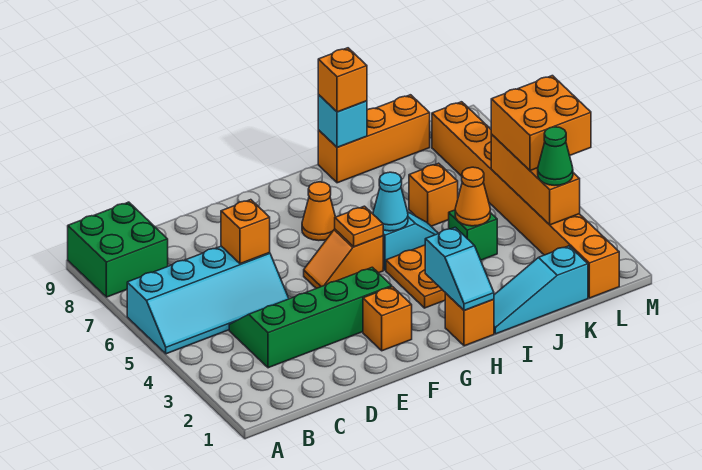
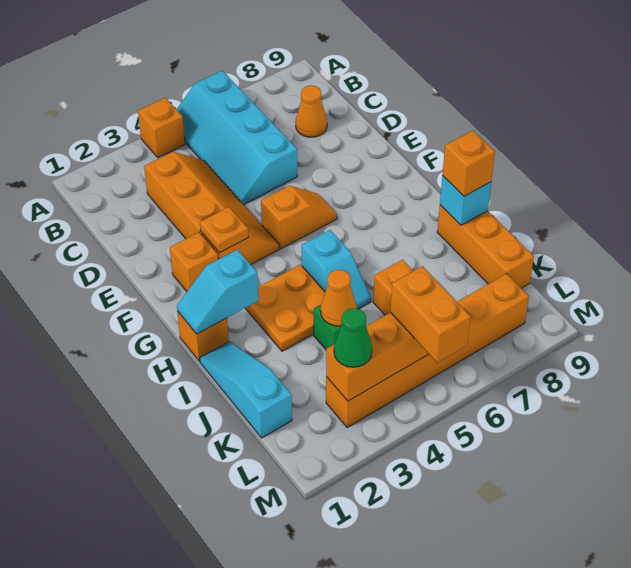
green brick A8:B9 level 1 -> none
green slope C3:F4 level 1 top 3 -> orange slope C3:F4 level 1 top 3
orange brick D6 level 2 -> orange brick A4 level 1
orange slope F5:G5 level 1 top G -> orange slope F5:F6 level 1 top 5
orange plate G5 level 2 -> orange plate F3 level 2
orange cone G7 level 1 -> orange cone C8 level 1
cyan cone H5 level 2 -> none
orange brick L1:L8 level 1 -> orange brick L3:L8 level 1
orange brick L4:M5 level 3 -> orange brick L5:M5 level 3

